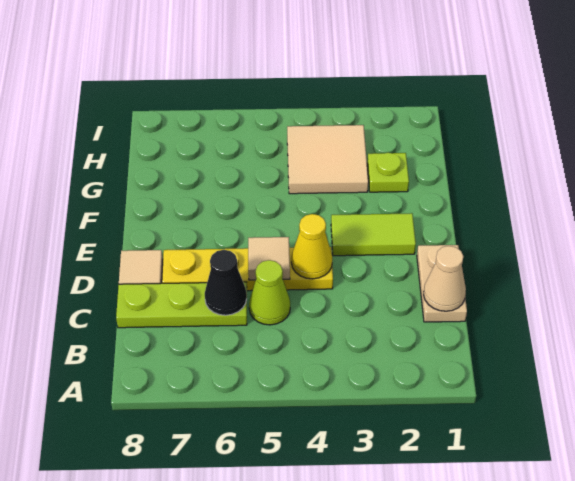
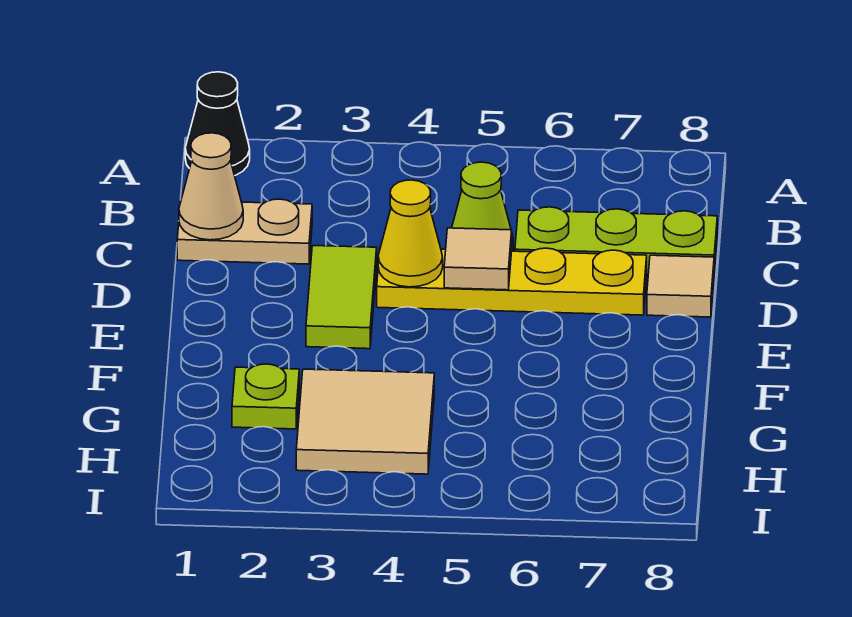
tan plate C1:D1 level 1 -> tan plate C1:C2 level 1
black cone C6 level 2 -> black cone A1 level 1
lime tile E2:E3 level 1 -> lime tile D3:E3 level 1

